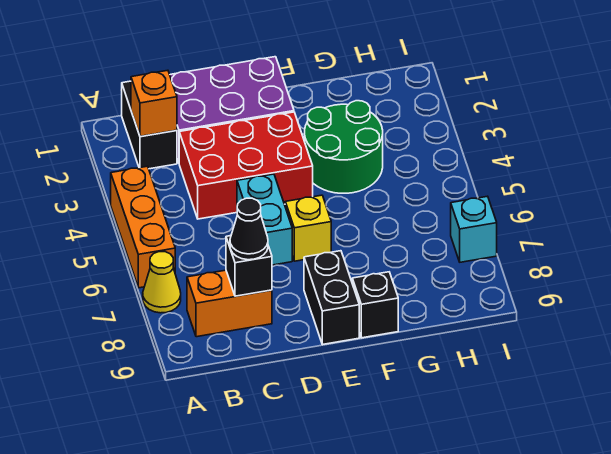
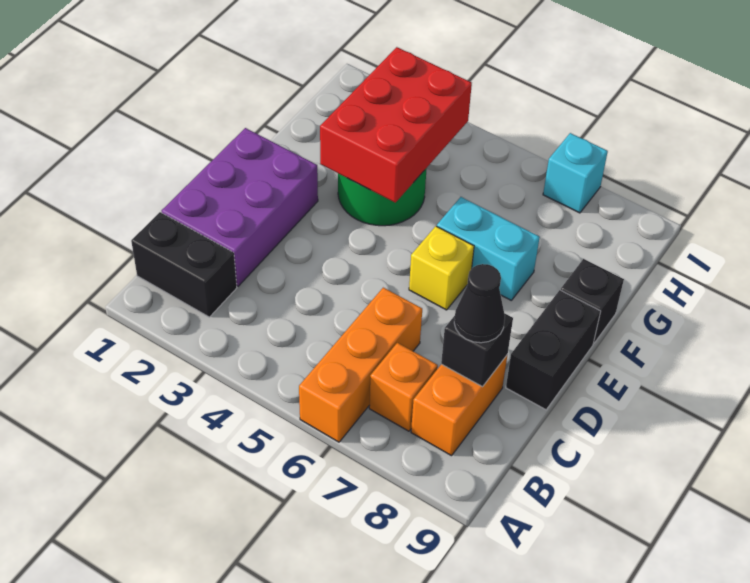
orange brick A4:A6 level 1 -> orange brick A6:C6 level 1
yellow cone A7 level 1 -> none
orange brick B2 level 2 -> orange brick B7 level 1
red brick C3:E4 level 1 -> red brick F3:H4 level 2
cyan brick D5:D6 level 1 -> cyan brick F6:F7 level 1
black brick E8:E9 level 1 -> black brick D9:E9 level 1

